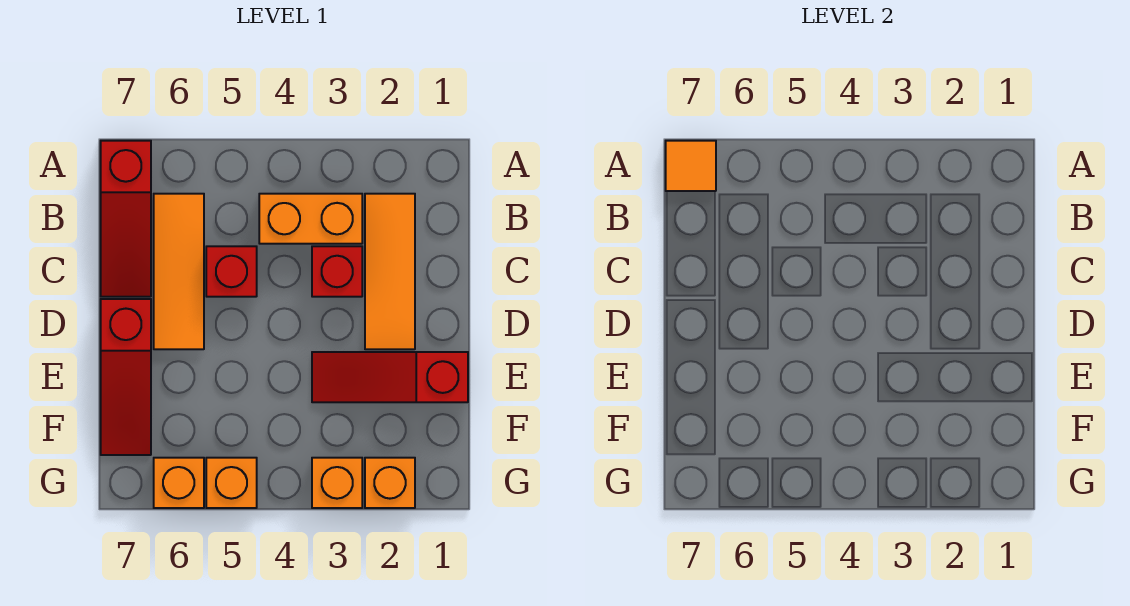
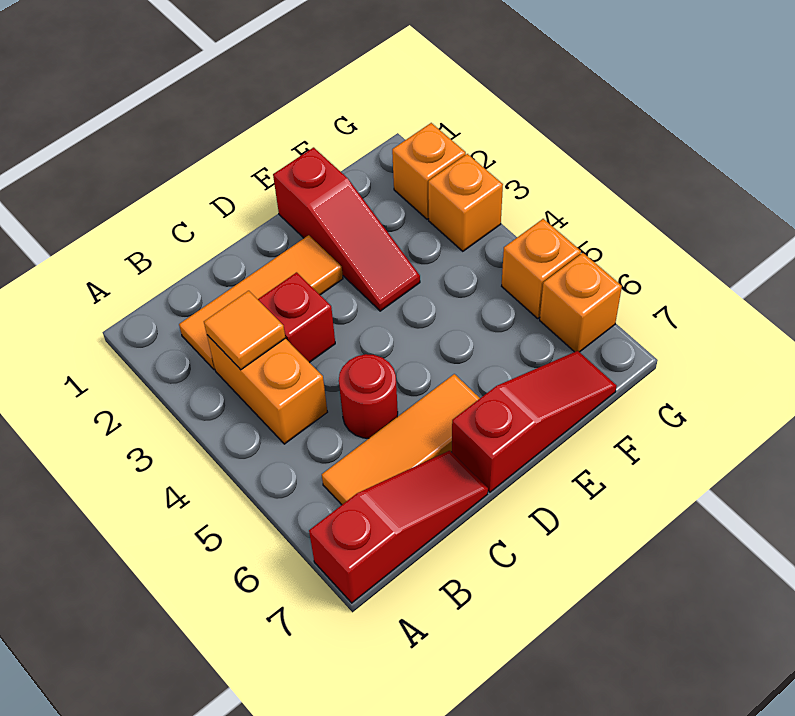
orange tile A7 level 2 -> orange tile B3 level 2
red brick C5 level 1 -> red round brick C5 level 1

